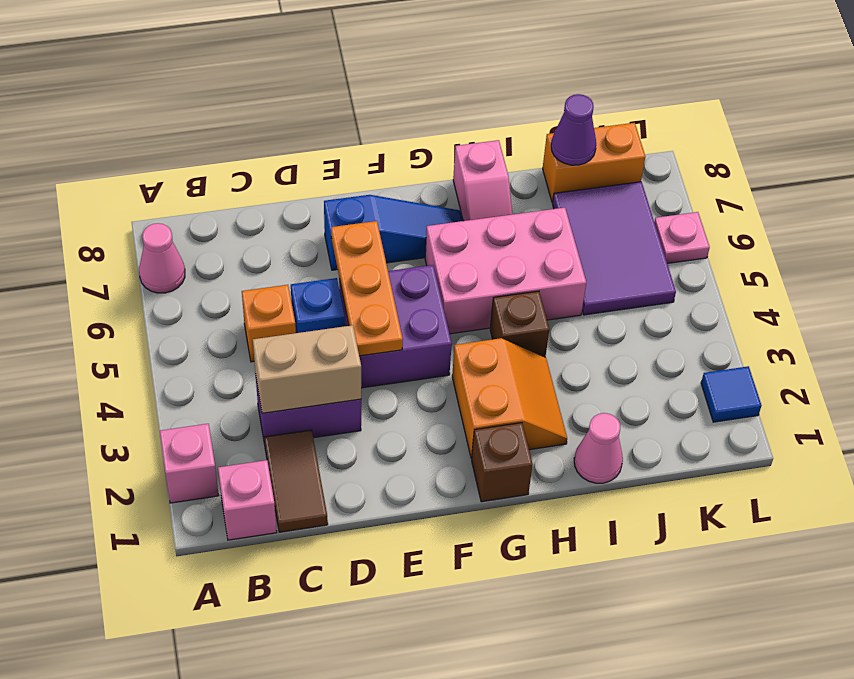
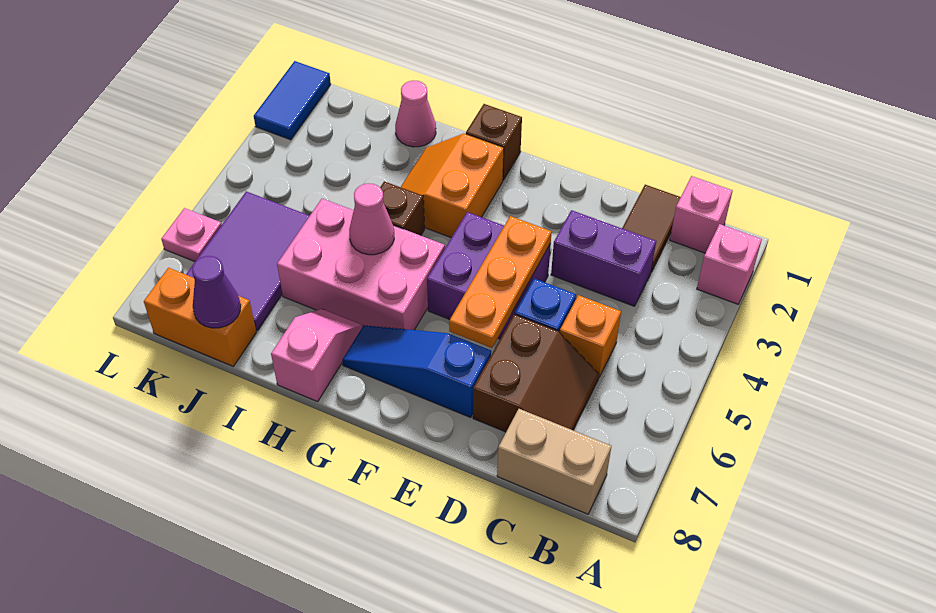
pink cone A7 level 1 -> pink cone H5 level 2
tan brick C3:D3 level 2 -> tan brick B8:C8 level 1
none -> brown slope C6:D7 level 1 top D
blue tile L2 level 1 -> blue tile L1:L2 level 1

